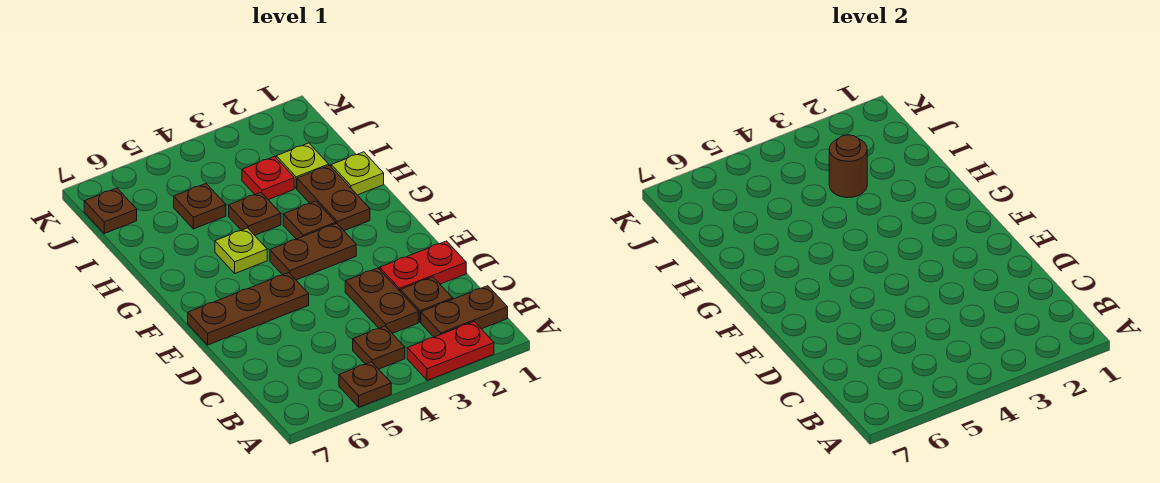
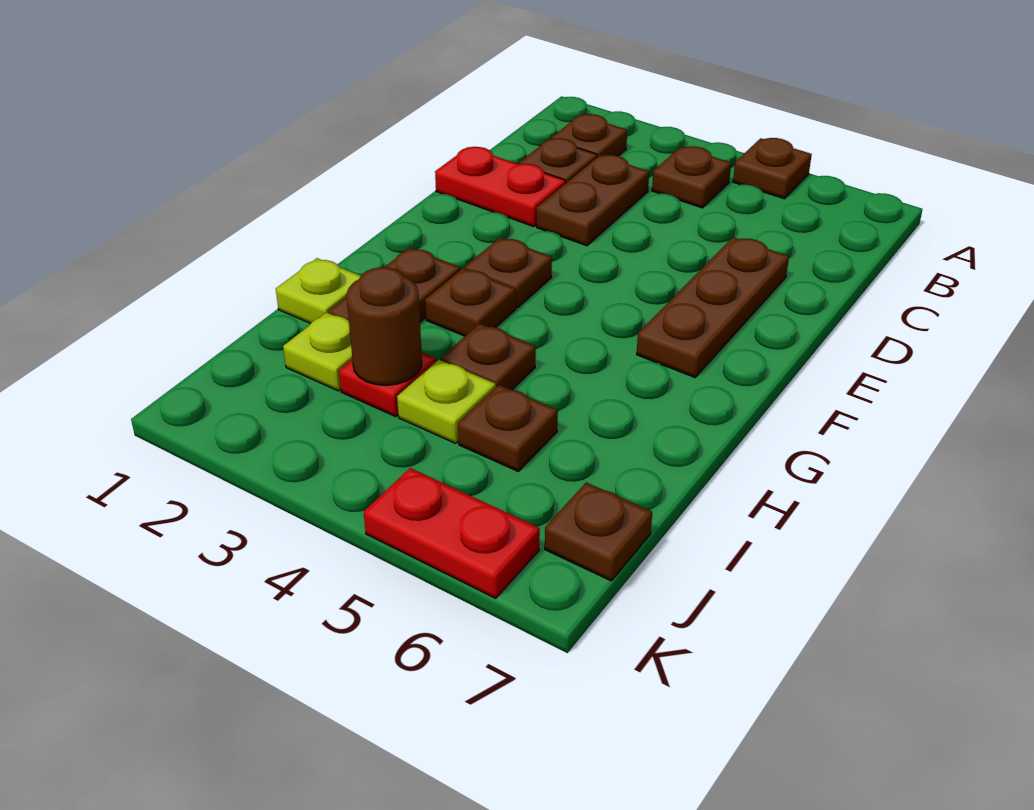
red plate A2:A3 level 1 -> red plate K5:K6 level 1
brown plate B1:B2 level 1 -> brown plate B2 level 1
brown plate E5:E7 level 1 -> brown plate D6:F6 level 1
brown plate F3:F4 level 1 -> brown plate F3 level 1
lime plate G5 level 1 -> lime plate I4 level 1

